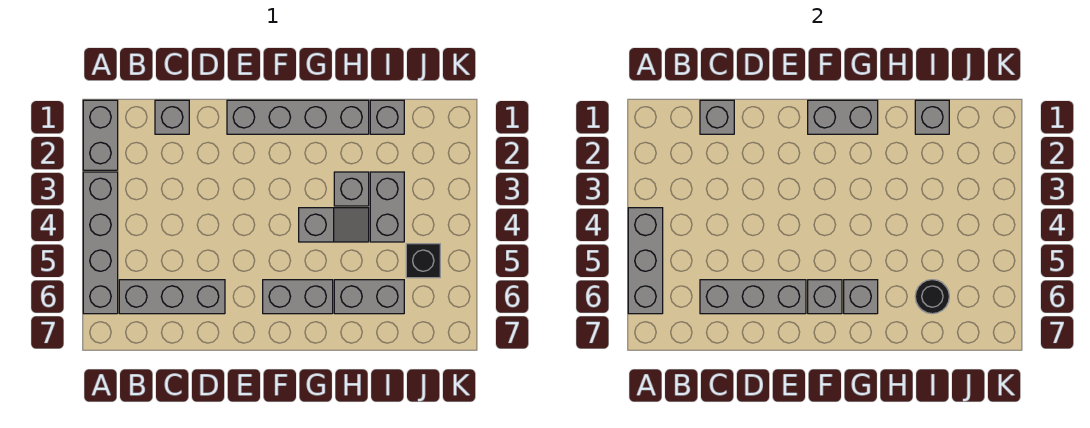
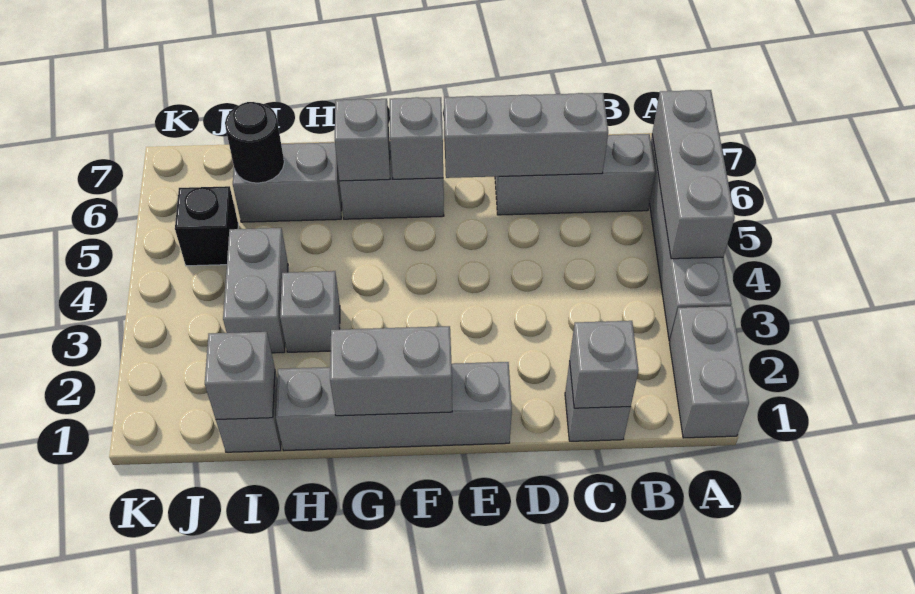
grey slope G4:H4 level 1 top G -> none

